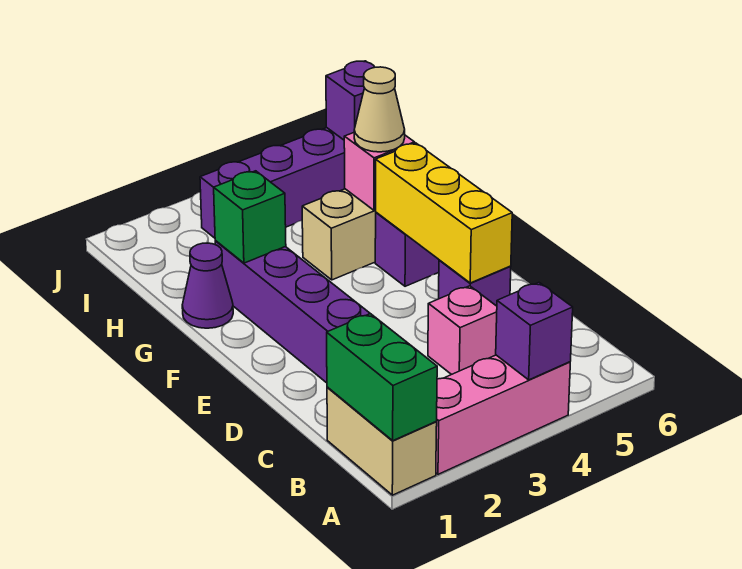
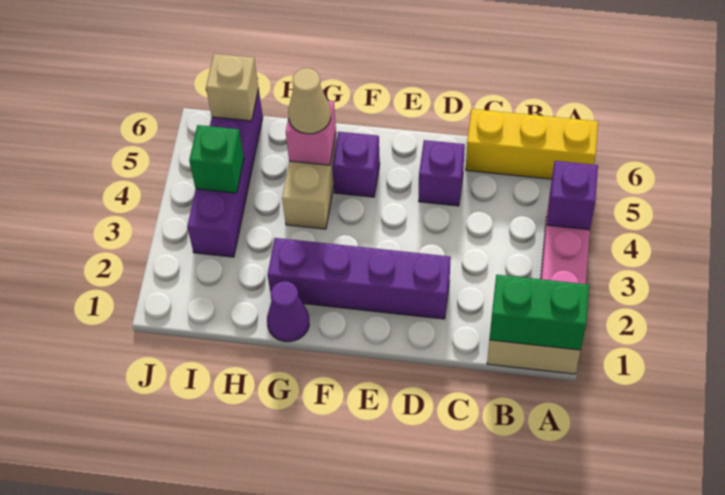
pink brick C4 level 1 -> none
yellow brick D5:F5 level 2 -> yellow brick A6:C6 level 1
green brick G2 level 2 -> green brick I4 level 2
purple brick I6 level 2 -> tan brick I6 level 2

